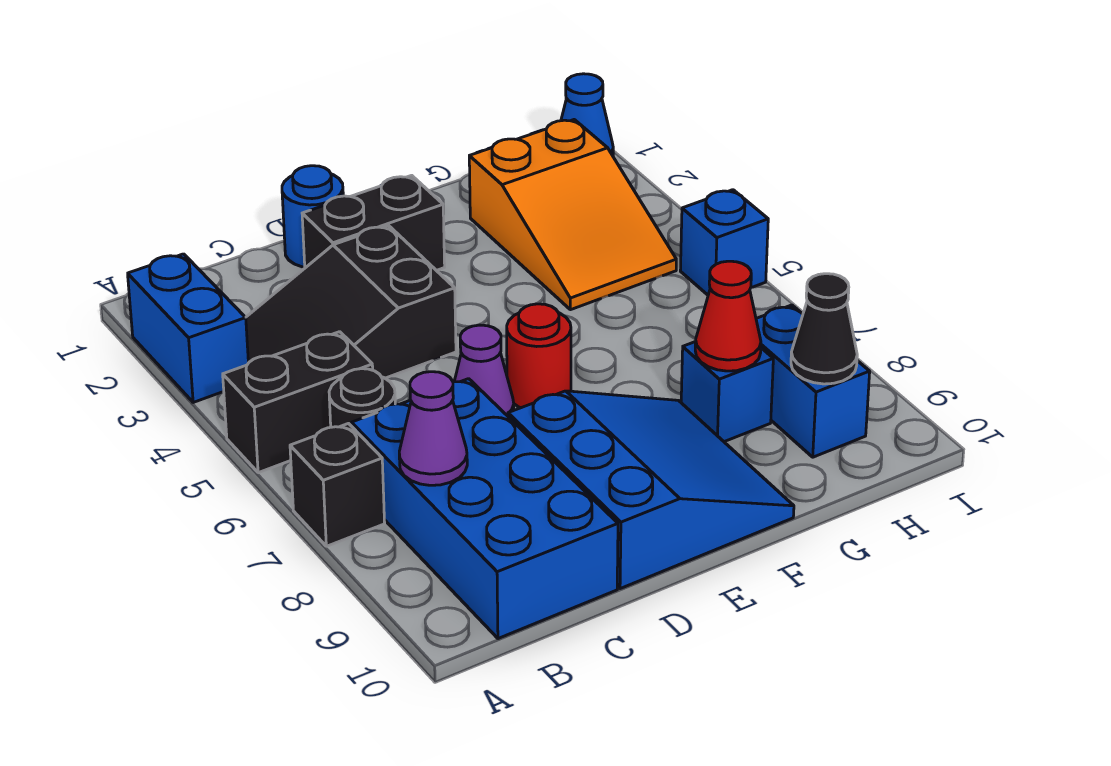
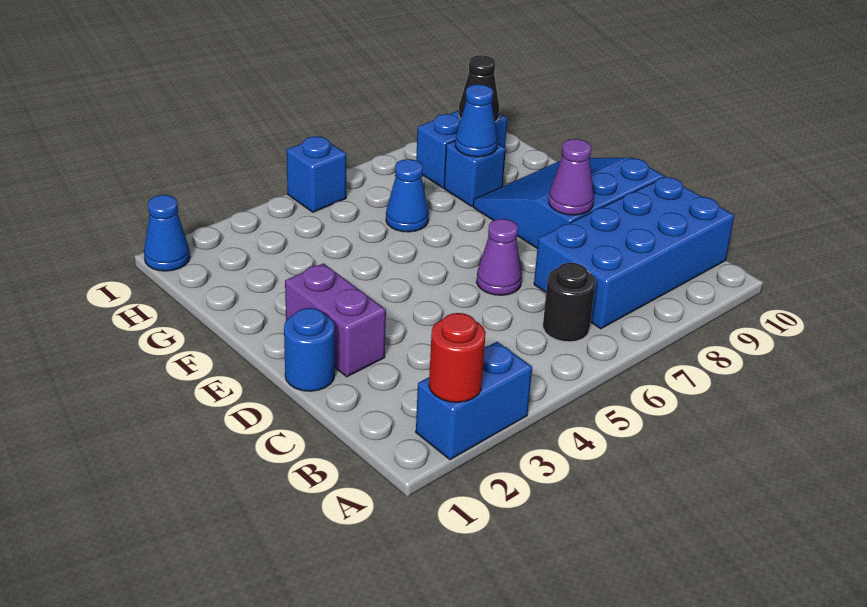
black brick A5:B5 level 1 -> none
black brick A7 level 1 -> none
black slope B3:D4 level 1 top D -> none
purple cone B8 level 2 -> purple cone D8 level 2
black brick D2:E2 level 1 -> purple brick D2:E2 level 1
red round brick E6 level 1 -> red round brick A2 level 2
orange slope G2:H4 level 1 top 2 -> none
none -> blue cone G6 level 1
red cone G8 level 2 -> blue cone G8 level 2

